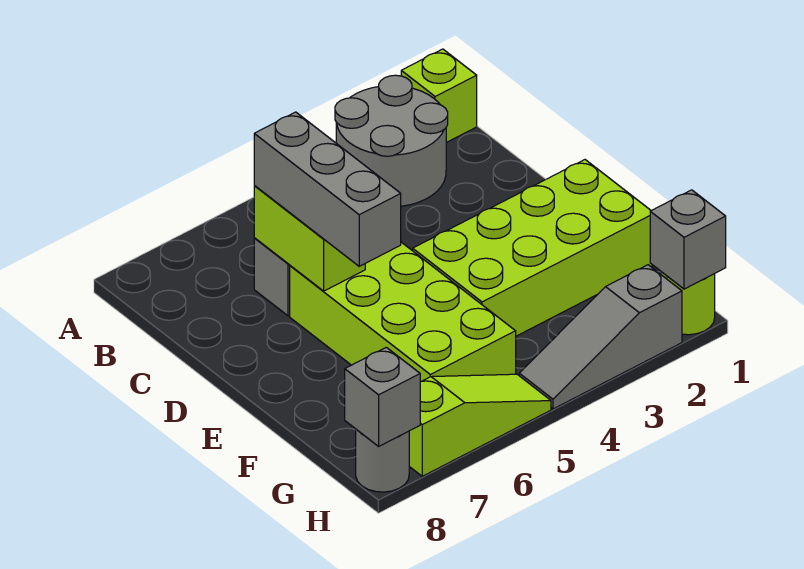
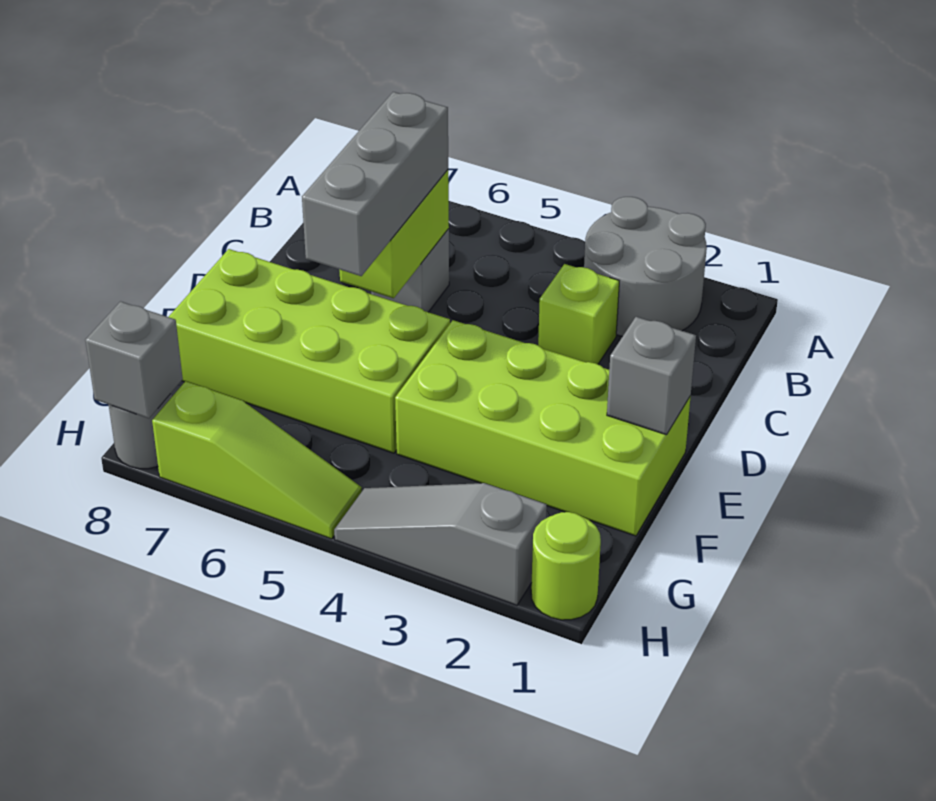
lime brick A1 level 1 -> lime brick C3 level 1
lime brick D5:G6 level 1 -> lime brick E5:F8 level 1
grey brick H1 level 2 -> grey brick E1 level 2

